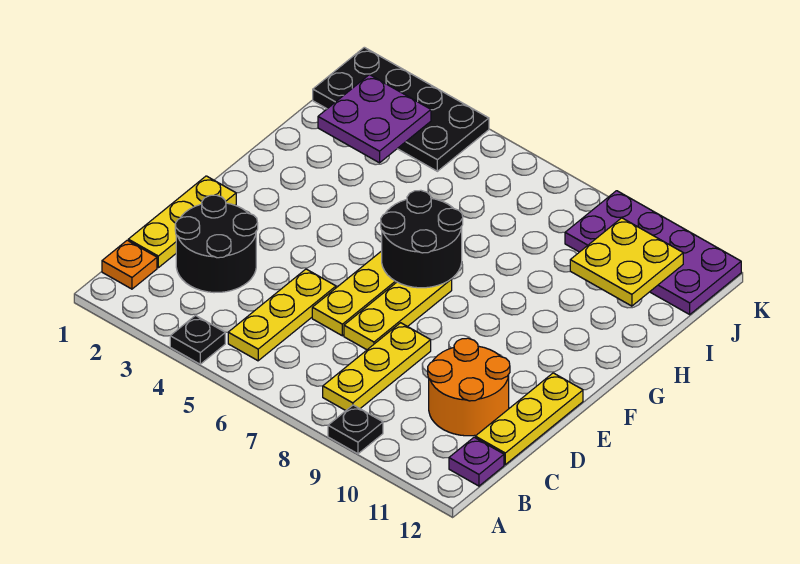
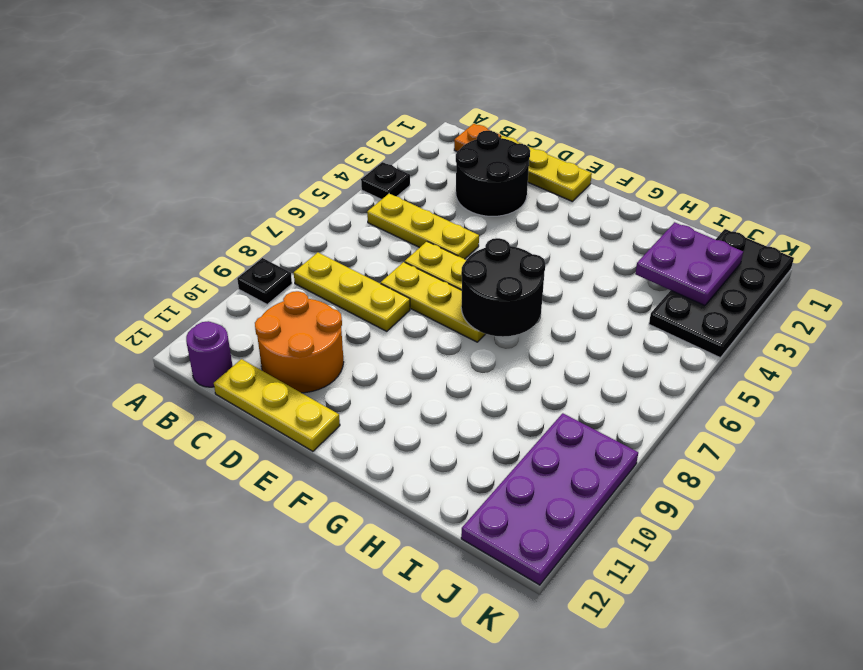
purple plate B12 level 1 -> purple round brick B12 level 1
yellow plate I10:J11 level 2 -> none

